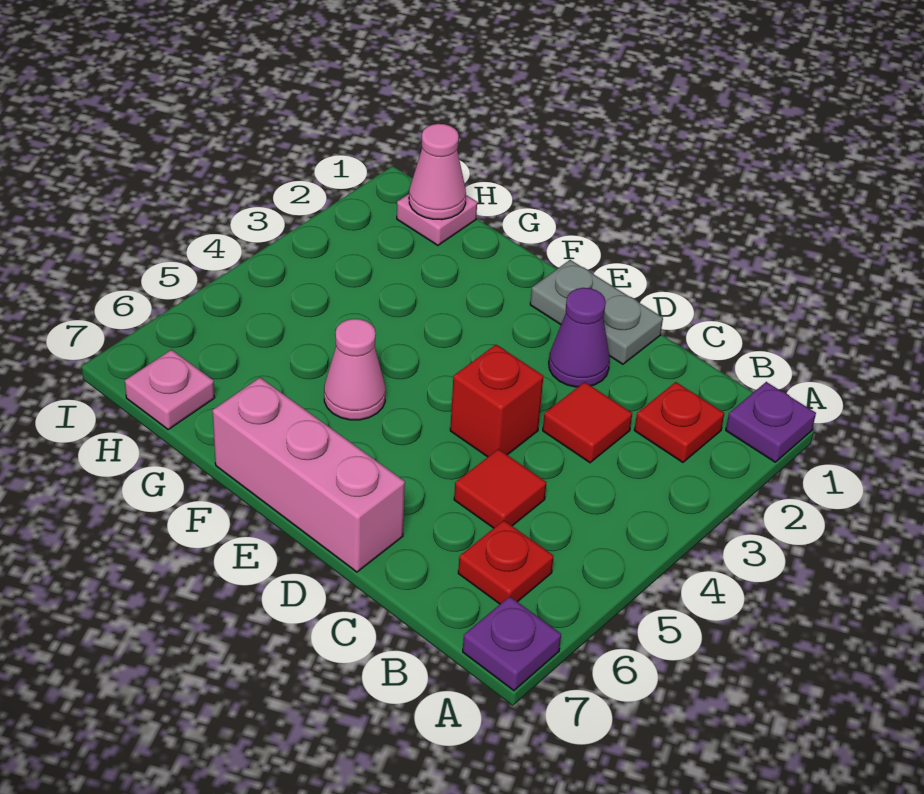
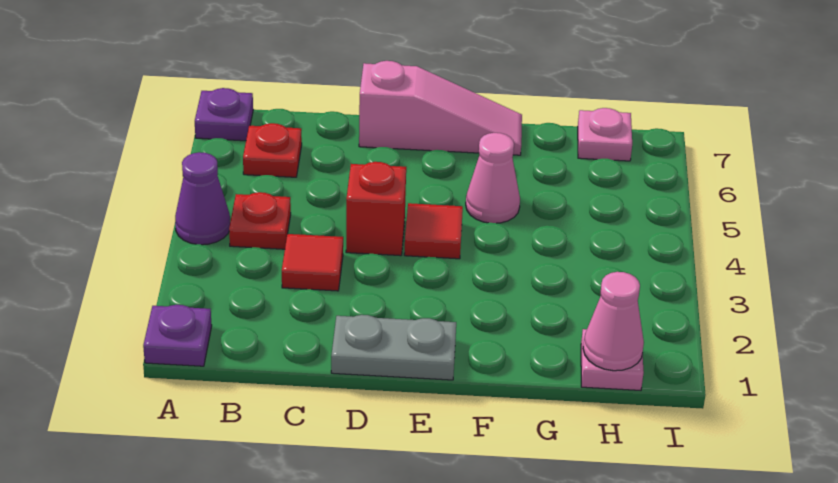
red plate B2 level 1 -> red plate B4 level 1
red tile C5 level 1 -> red tile E4 level 1
purple cone D2 level 1 -> purple cone A4 level 1
pink brick D7:F7 level 1 -> pink slope D7:F7 level 1 top D

